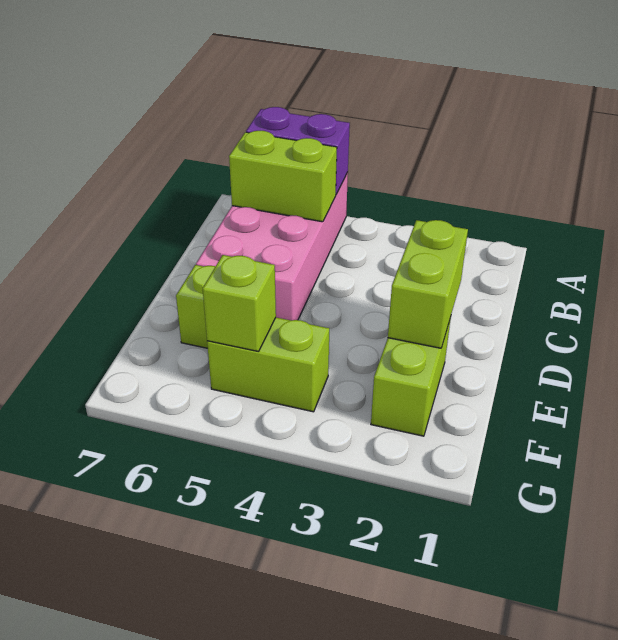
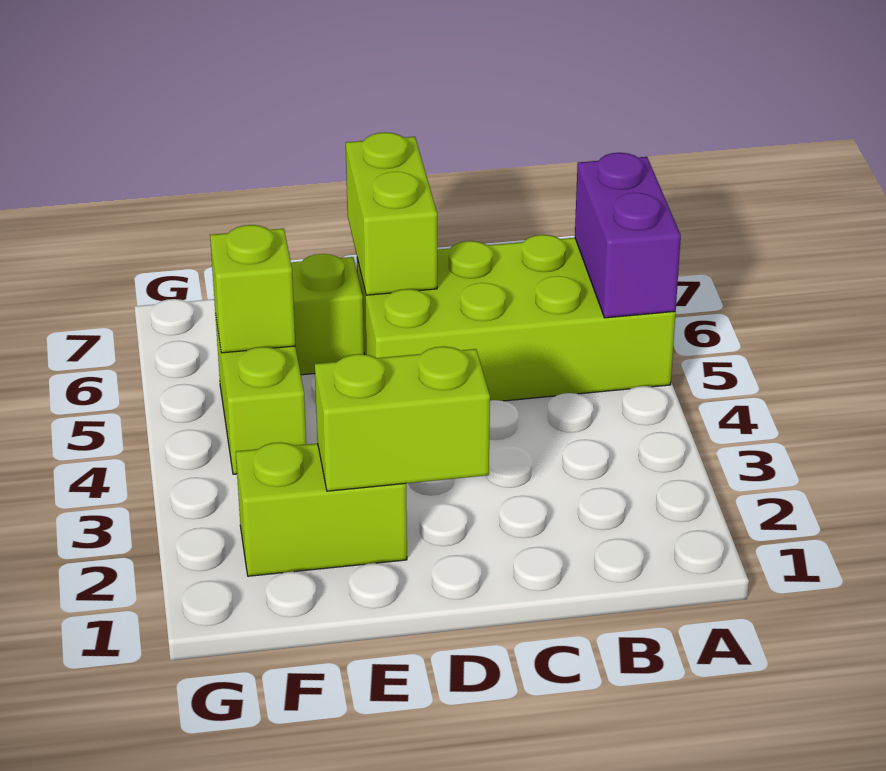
pink brick A5:D6 level 1 -> lime brick A5:D6 level 1
lime brick B5:B6 level 2 -> lime brick D6:D7 level 2

